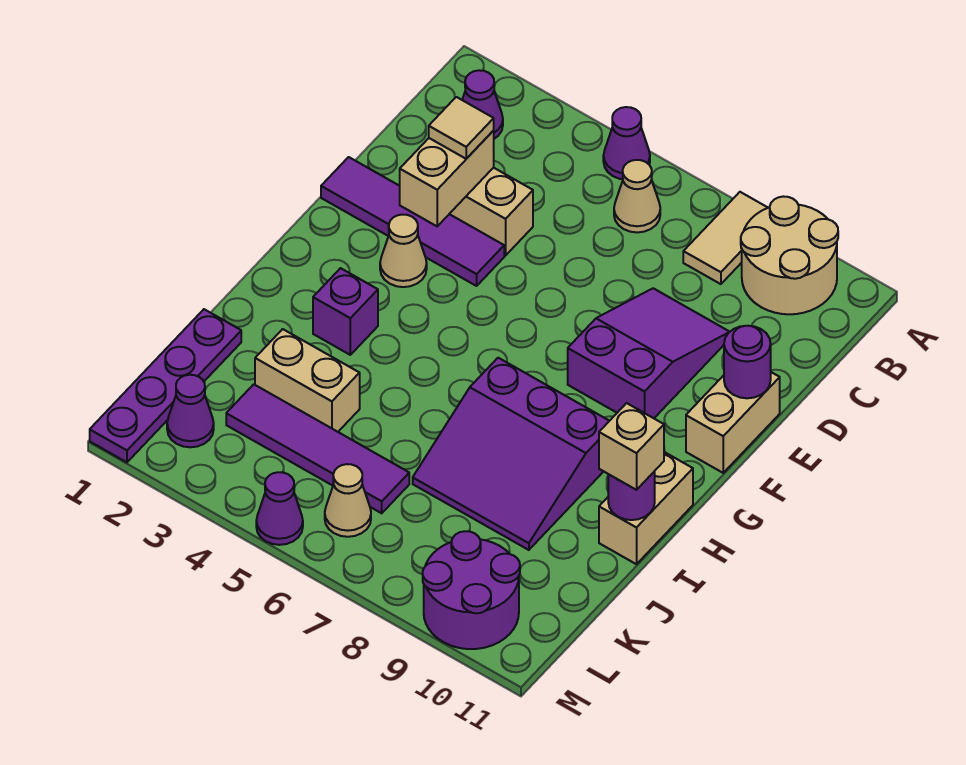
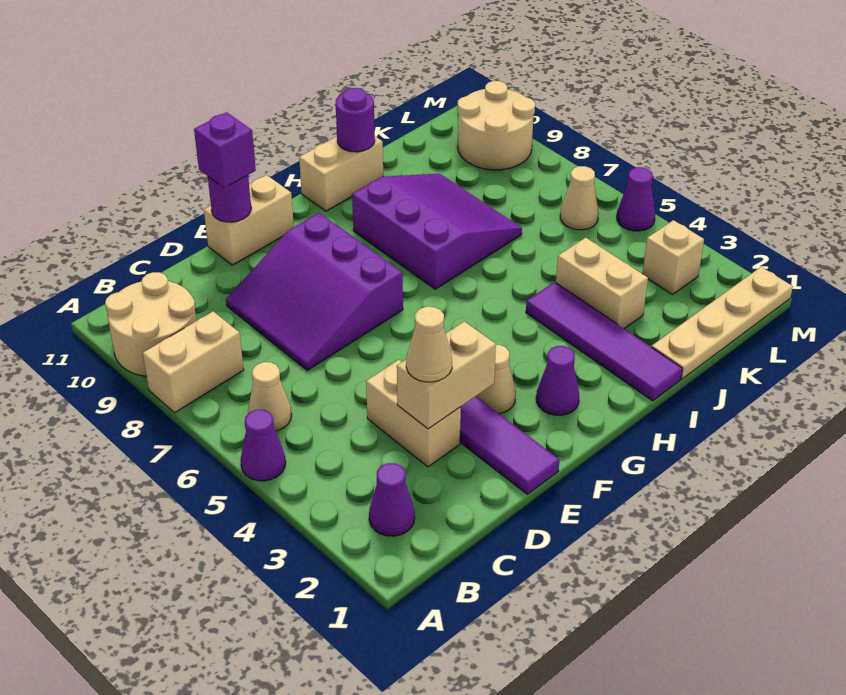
tan tile A8:B8 level 1 -> tan brick A8:B8 level 1
tan tile D3 level 3 -> tan cone D3 level 3
purple slope D8:F9 level 1 top F -> purple slope D7:F9 level 1 top F
purple brick H3 level 1 -> purple brick E11 level 3
tan brick I11 level 3 -> tan brick L3 level 1
purple plate J1:M1 level 1 -> tan plate J1:M1 level 1
purple tile K3:K6 level 1 -> purple tile I1:I4 level 1
purple cone L2 level 1 -> purple cone G2 level 1
purple round brick L9:M10 level 1 -> tan round brick L9:M10 level 1

